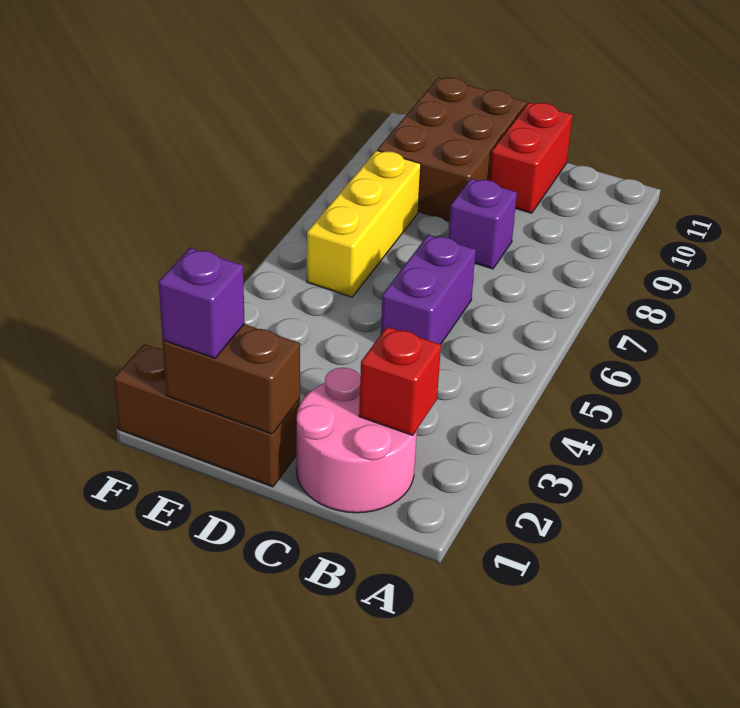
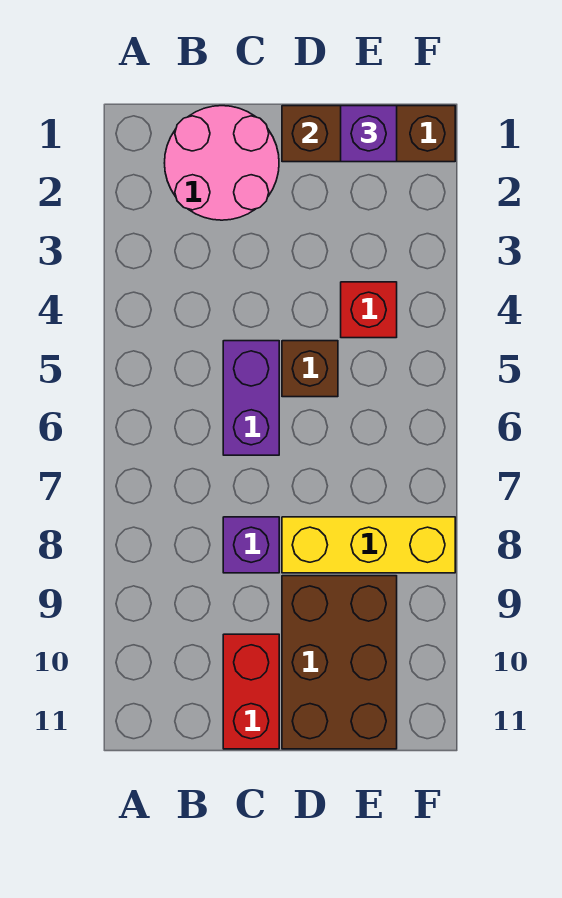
red brick B2 level 2 -> red brick E4 level 1
none -> brown brick D5 level 1
yellow brick E6:E8 level 1 -> yellow brick D8:F8 level 1

